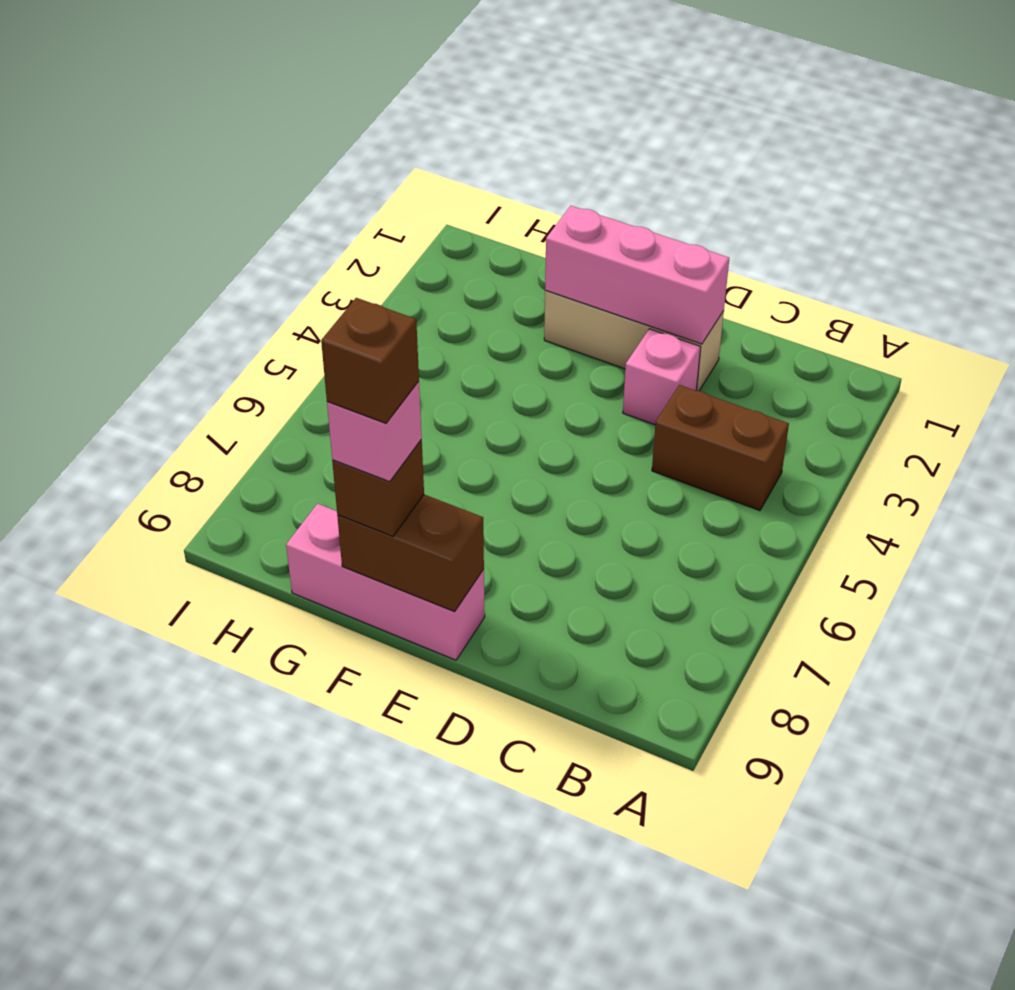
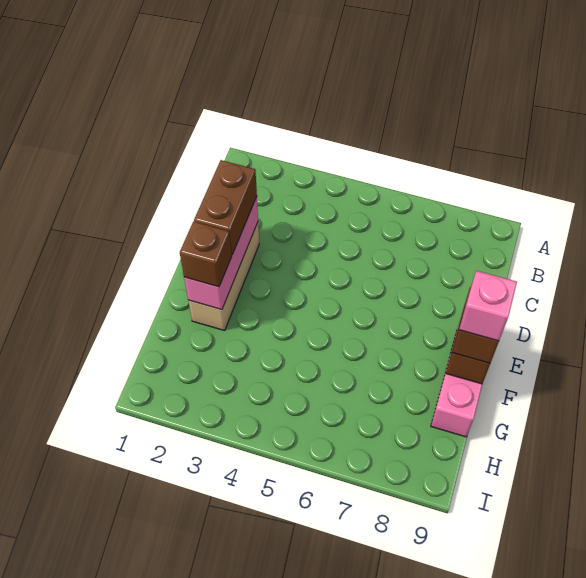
brown brick B4:C4 level 1 -> brown brick D2:E2 level 3
pink brick D3 level 1 -> none
brown brick F9 level 5 -> brown brick F2 level 3

